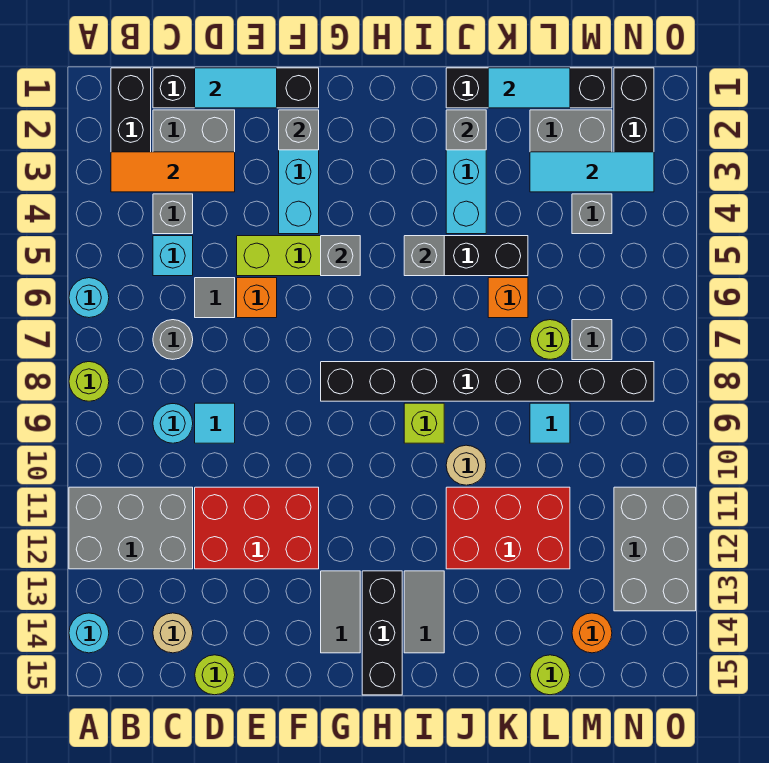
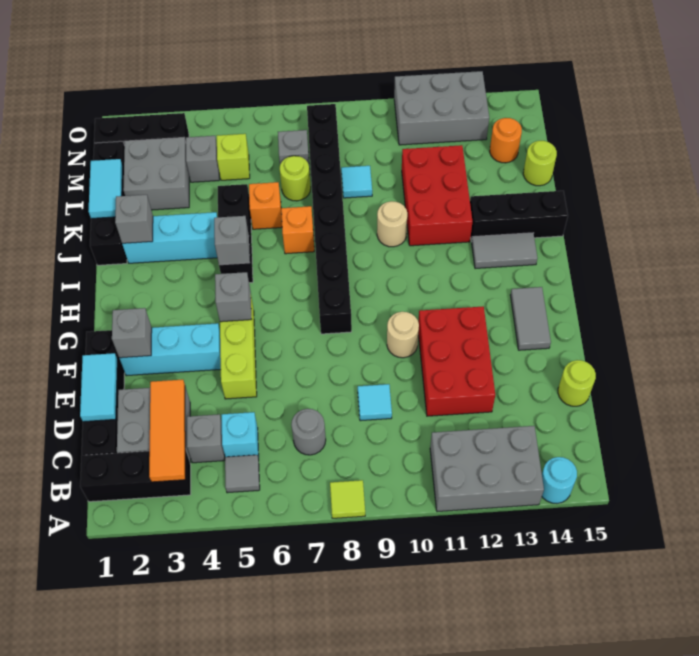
cyan round brick A6 level 1 -> none
lime round brick A8 level 1 -> lime tile A8 level 1
grey brick A11:C12 level 1 -> grey brick A11:B13 level 1
cyan round brick C9 level 1 -> none
tan round brick C14 level 1 -> tan round brick F10 level 1
grey tile D6 level 1 -> grey tile B5 level 1
orange brick E6 level 1 -> orange brick J7 level 1
grey tile G13:G14 level 1 -> grey tile F14:G14 level 1
black brick H13:H15 level 1 -> black brick J13:J15 level 1
lime brick I9 level 1 -> lime brick M5 level 1
cyan tile L3:N3 level 2 -> none

